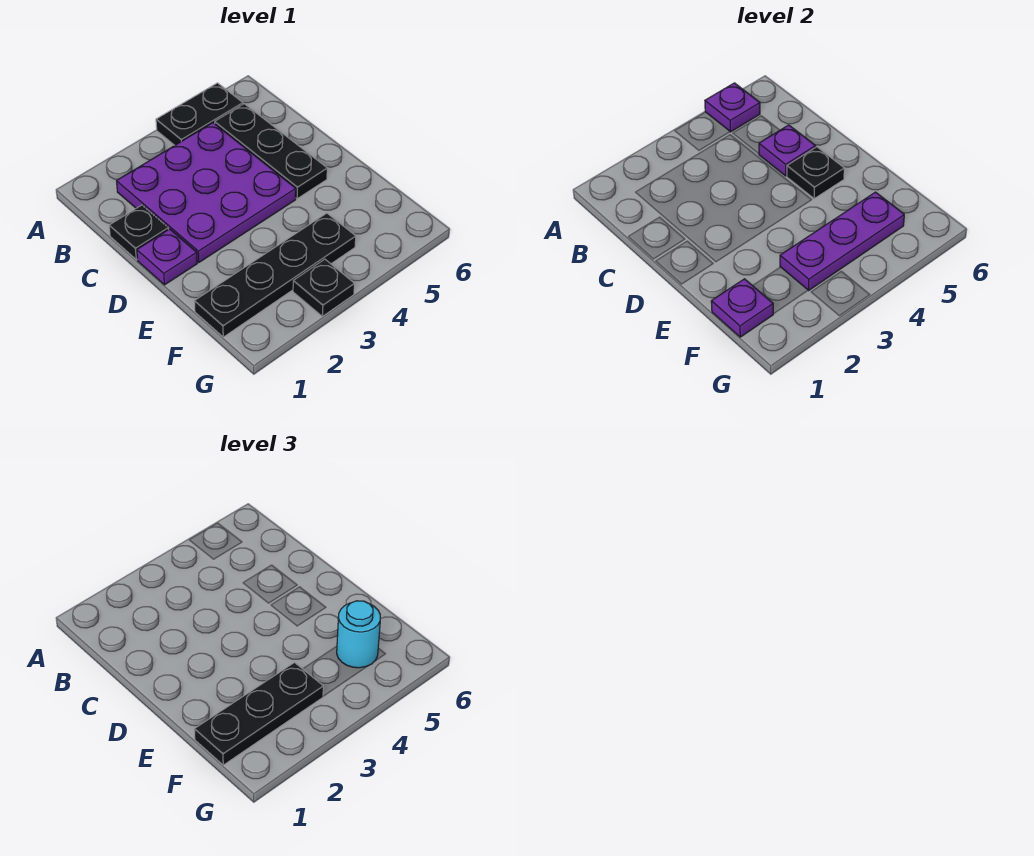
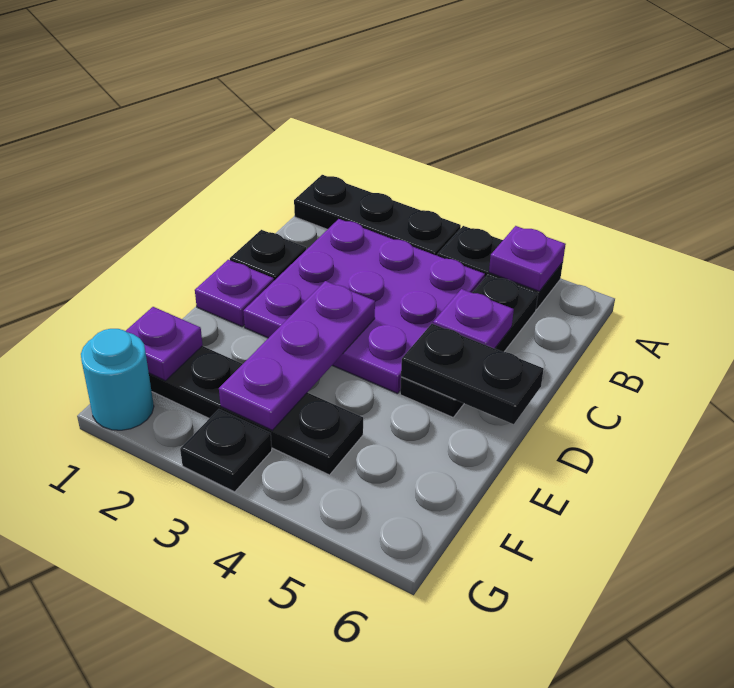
black plate D5 level 2 -> black plate D5:D6 level 2
black plate F1:F3 level 3 -> black plate A1:A3 level 1
purple plate F3:F5 level 2 -> purple plate D3:F3 level 2
cyan round brick F5 level 3 -> cyan round brick G1 level 1

